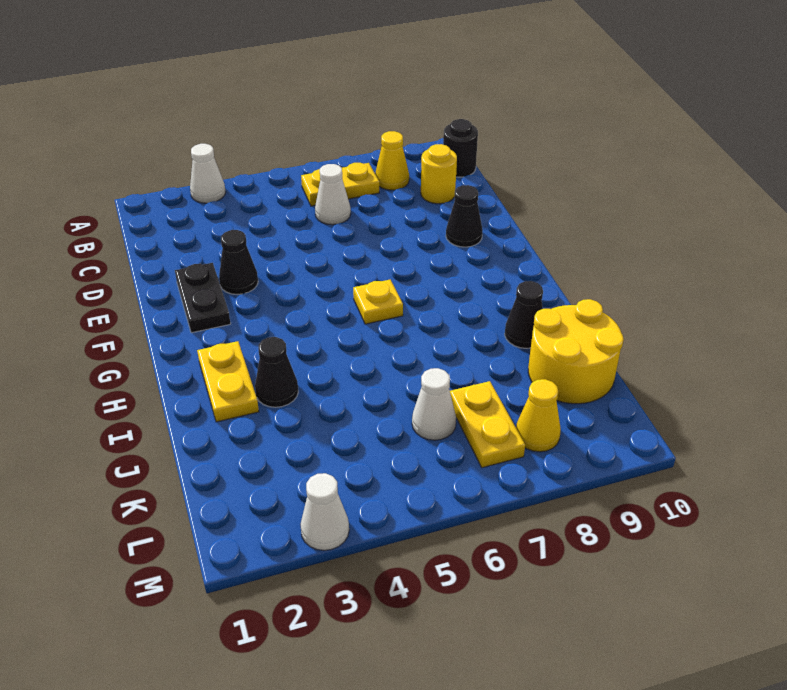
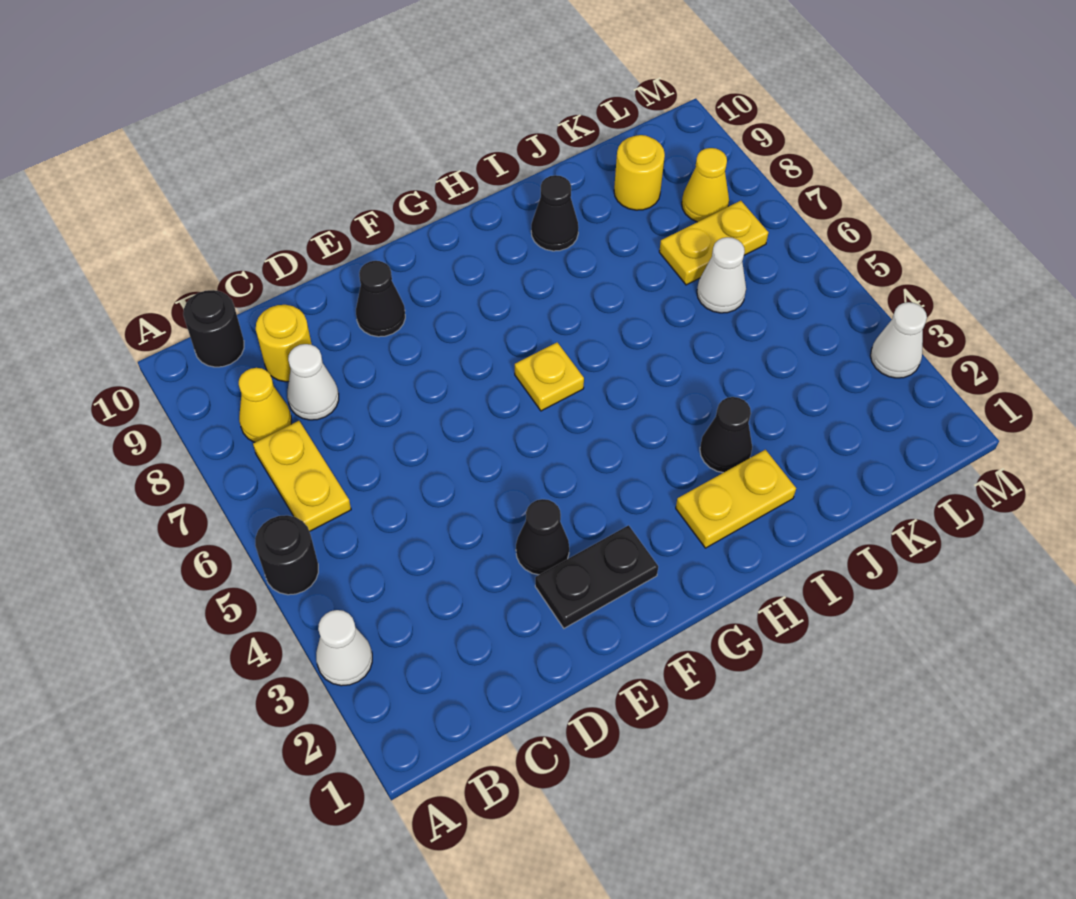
none -> black round brick A5 level 1
white cone C6 level 1 -> white cone C8 level 1
yellow round brick J9:K10 level 1 -> yellow round brick K9 level 1

